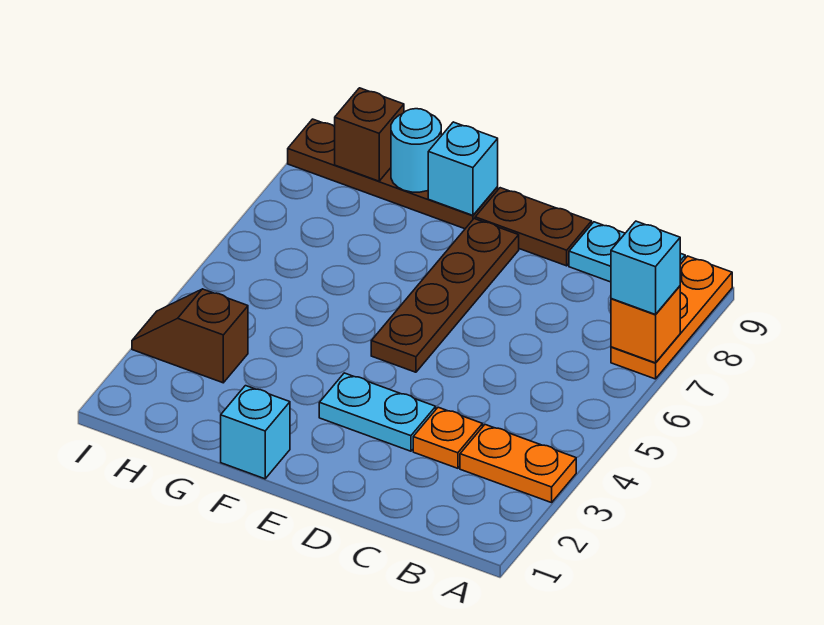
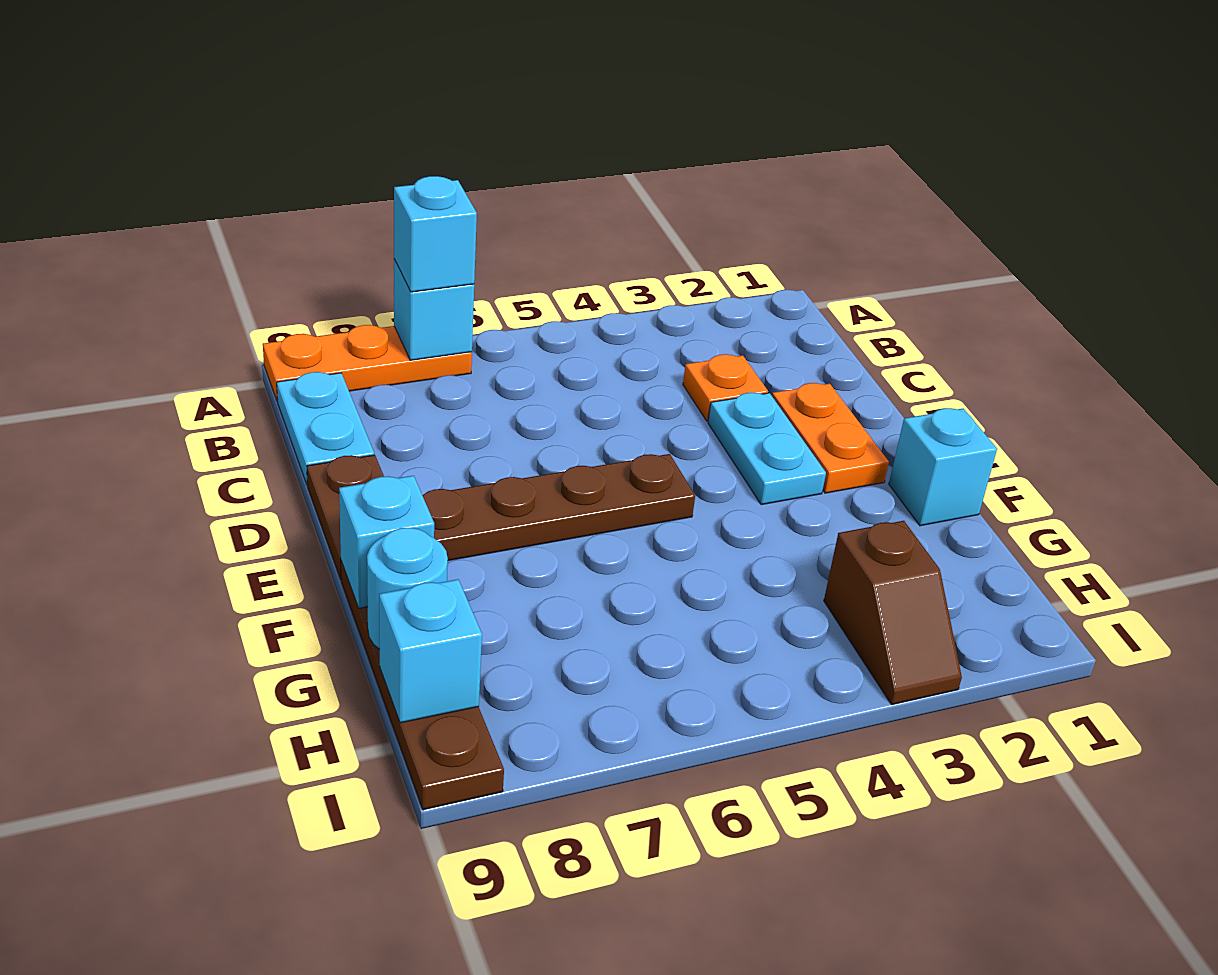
orange plate A3:B3 level 1 -> orange plate D2:E2 level 1
orange brick A7 level 2 -> cyan brick A7 level 2
brown brick H9 level 2 -> cyan brick H9 level 2

